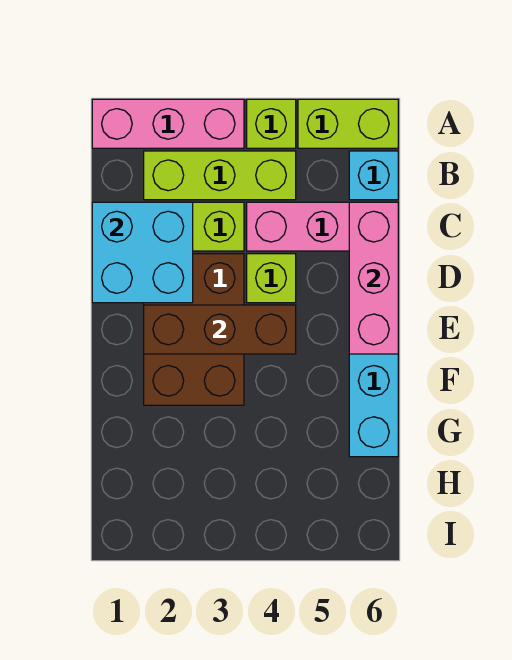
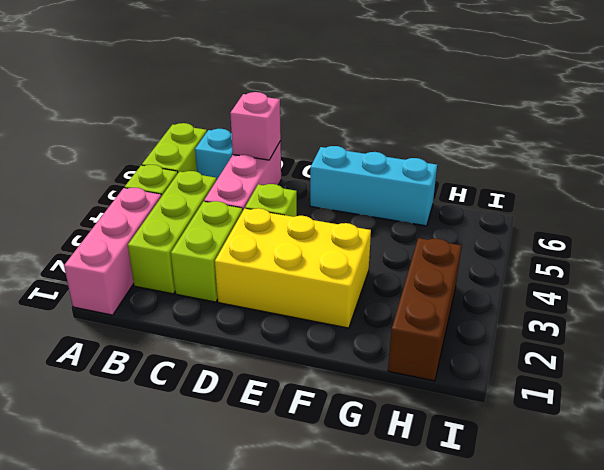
cyan brick C1:D2 level 2 -> none
pink brick C6:E6 level 2 -> pink brick C6 level 2
brown brick D2:F3 level 1 -> yellow brick D2:F3 level 1
brown brick E2:E4 level 2 -> brown brick H1:H3 level 1

